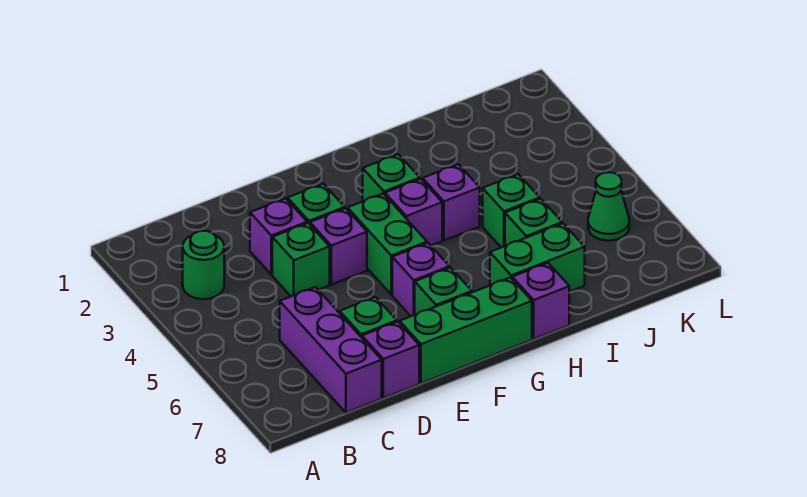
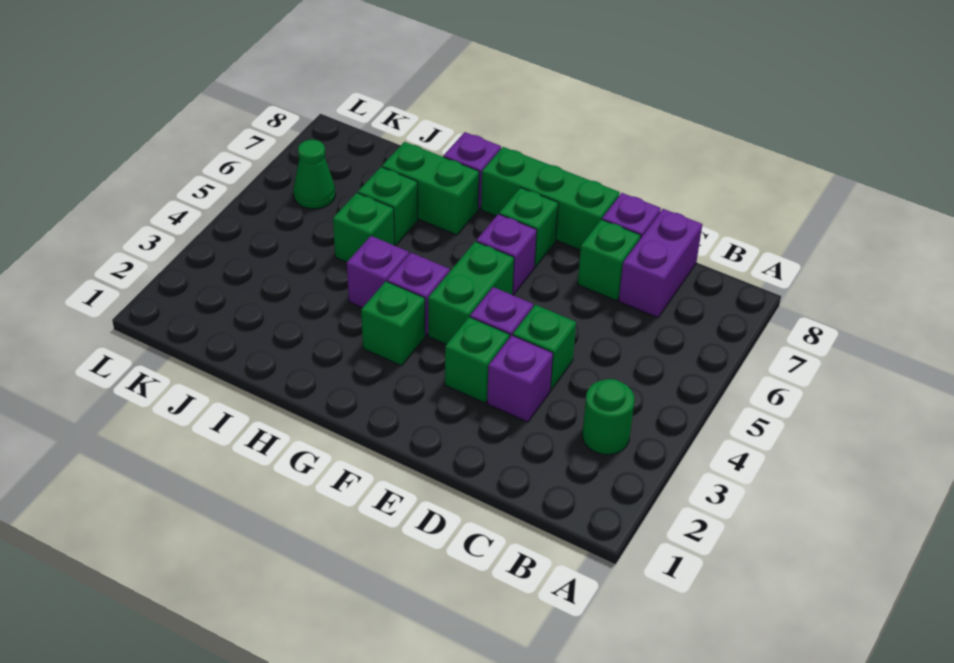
purple brick C6:C8 level 1 -> purple brick C7:C8 level 1

